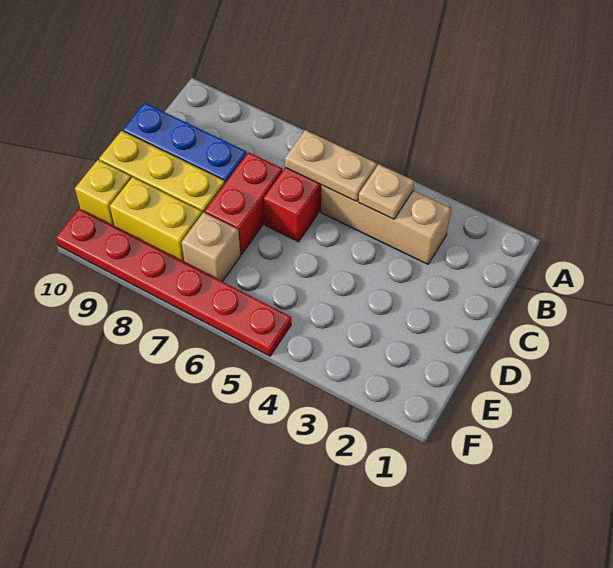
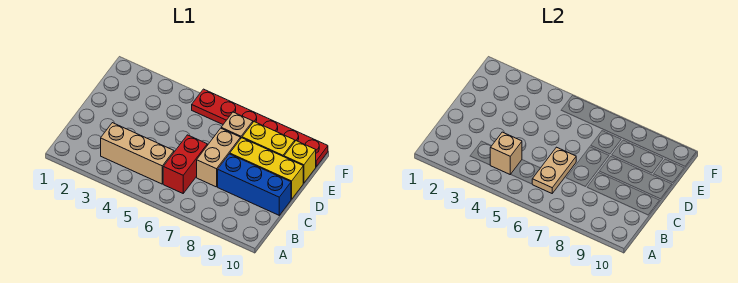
tan plate B4 level 2 -> tan brick B4 level 2
tan plate B5:B6 level 2 -> tan plate B6:C6 level 2
red brick C7:D7 level 1 -> tan brick C7:D7 level 1

